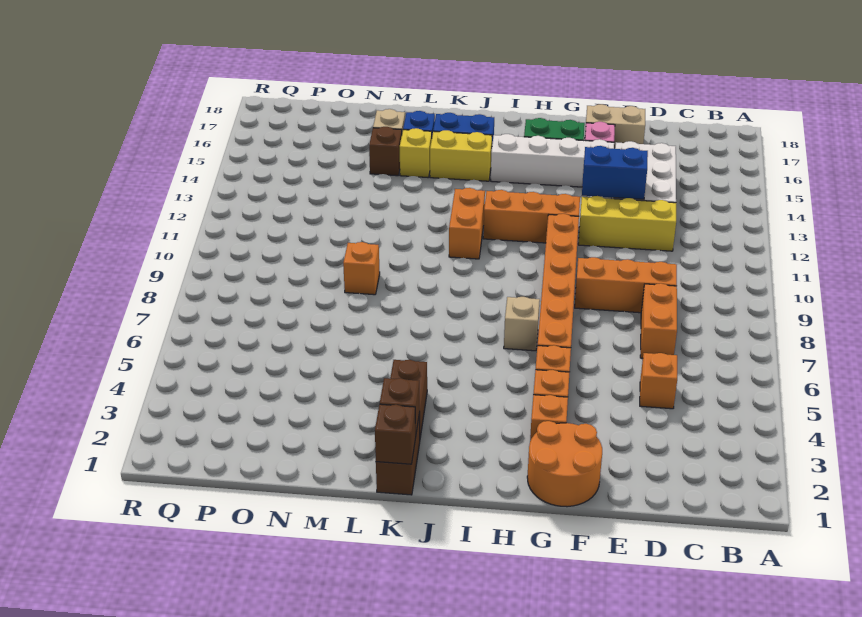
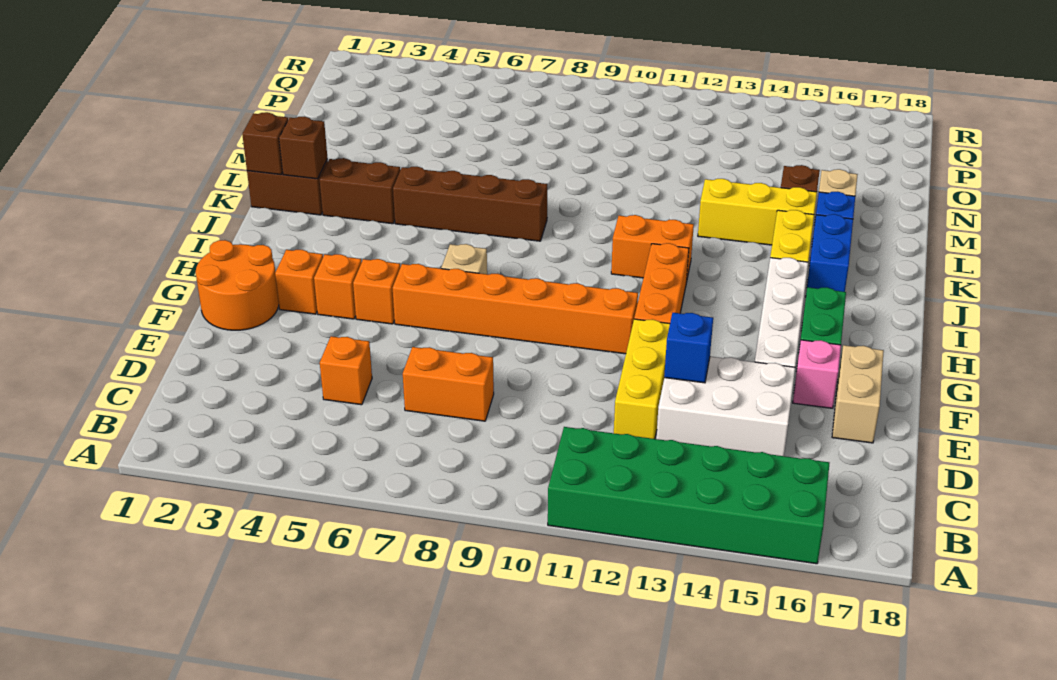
none -> green brick A11:B16 level 1
orange brick D9:F9 level 1 -> none
blue brick E13:F13 level 2 -> blue brick E13 level 2
none -> brown brick K5:K8 level 1
yellow brick L15 level 1 -> yellow brick L13:L15 level 1
orange brick M9 level 1 -> none

